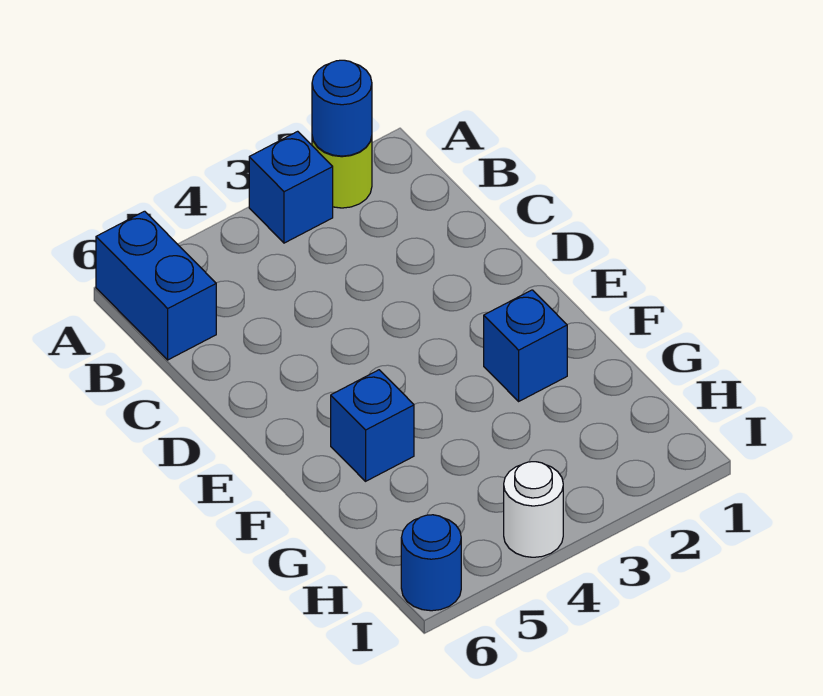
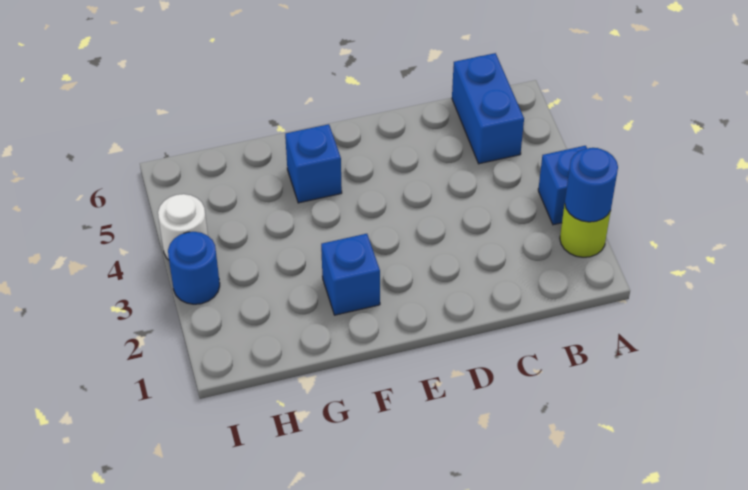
blue brick A6:B6 level 1 -> blue brick B5:B6 level 1
blue round brick I6 level 1 -> blue round brick I3 level 1

